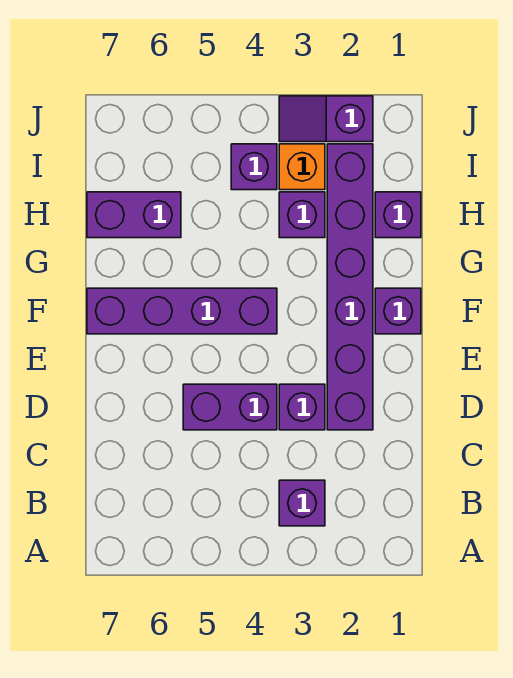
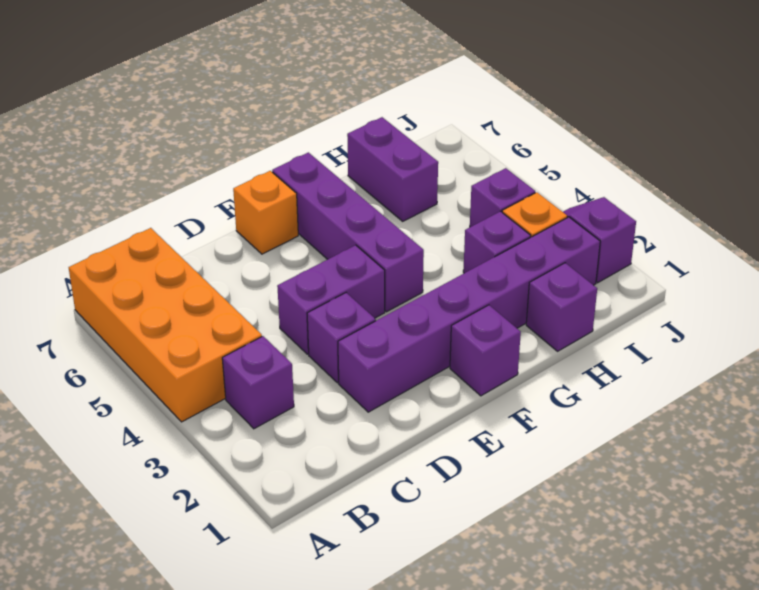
none -> orange brick A4:B7 level 1
purple brick D4:D5 level 1 -> purple brick D4:E4 level 1
none -> orange brick E7 level 1

